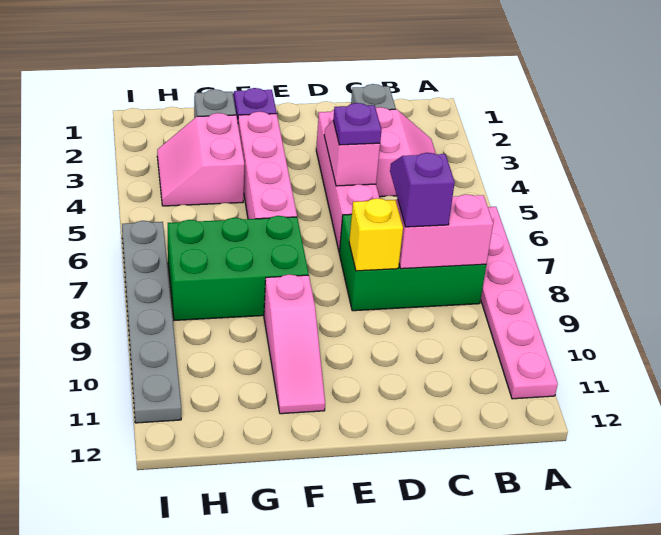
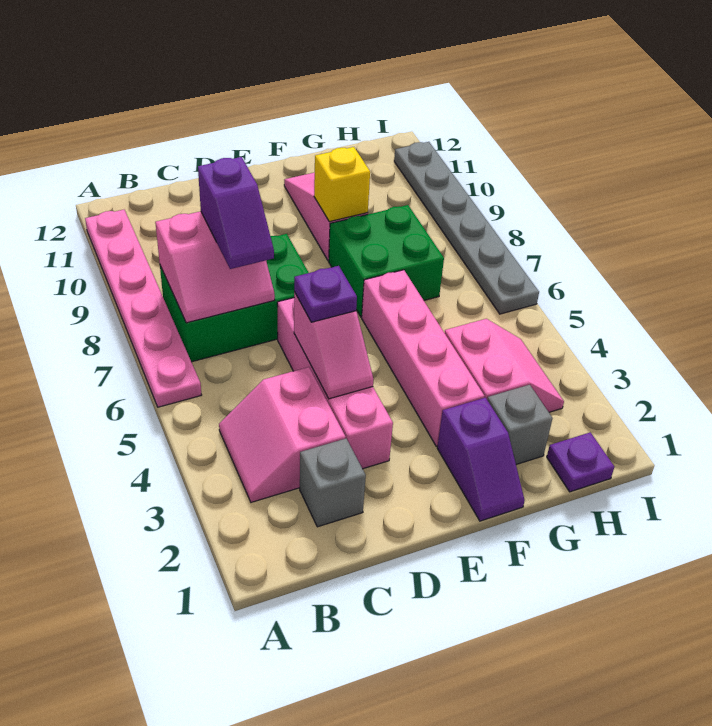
yellow brick D8 level 2 -> yellow brick F9 level 2
green brick F7:H8 level 1 -> green brick F7:G8 level 1
none -> purple plate H1 level 1

